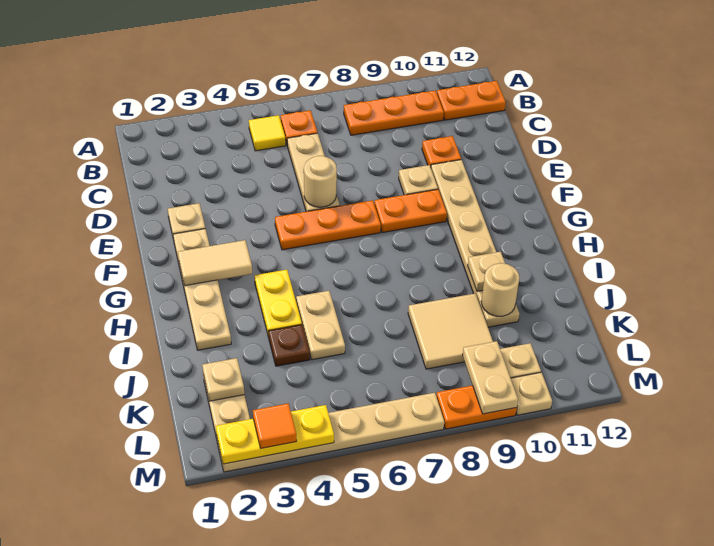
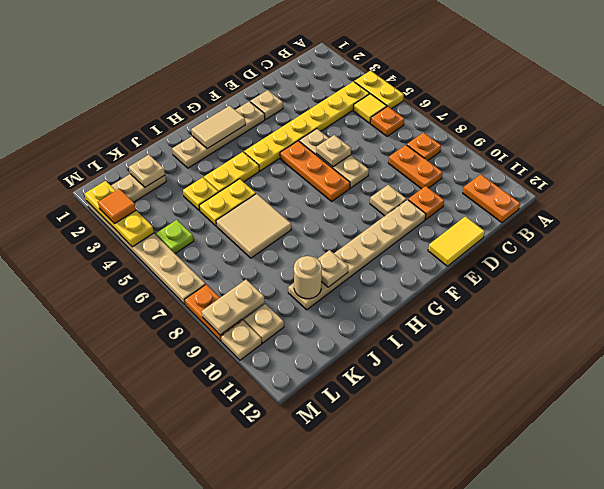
none -> yellow plate A4:A5 level 1
none -> yellow plate B4:G4 level 1
orange plate B8:B10 level 1 -> orange plate B8 level 1
tan plate C6:E6 level 1 -> tan plate E5:E7 level 1
none -> yellow tile D12:E12 level 1
tan round brick E6 level 2 -> tan plate E6 level 2
orange plate F8:F9 level 1 -> orange plate C8:C9 level 1
tan tile G2:G3 level 2 -> tan tile G2:H2 level 2
tan plate I5:J5 level 1 -> yellow plate I5:J5 level 1
brown plate J4 level 1 -> yellow plate J4 level 1
tan tile J8:K9 level 1 -> tan tile I6:J7 level 1
none -> lime plate L5 level 1

